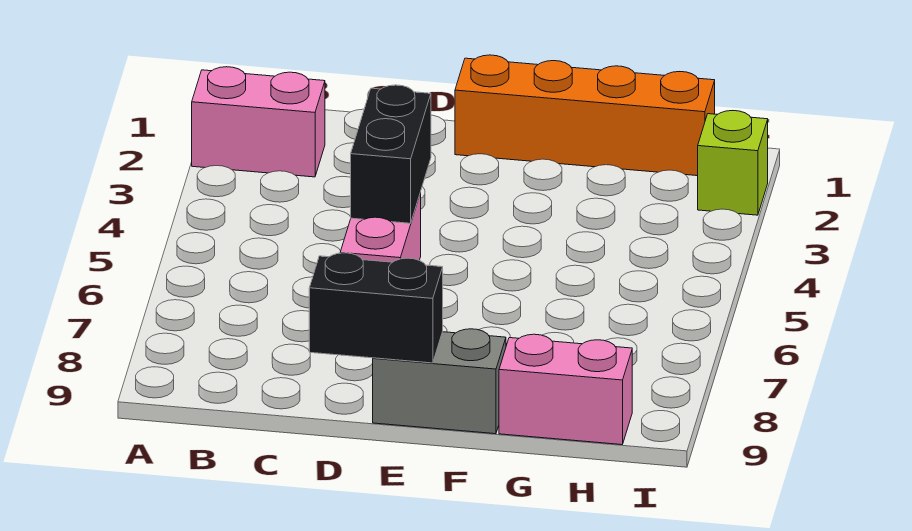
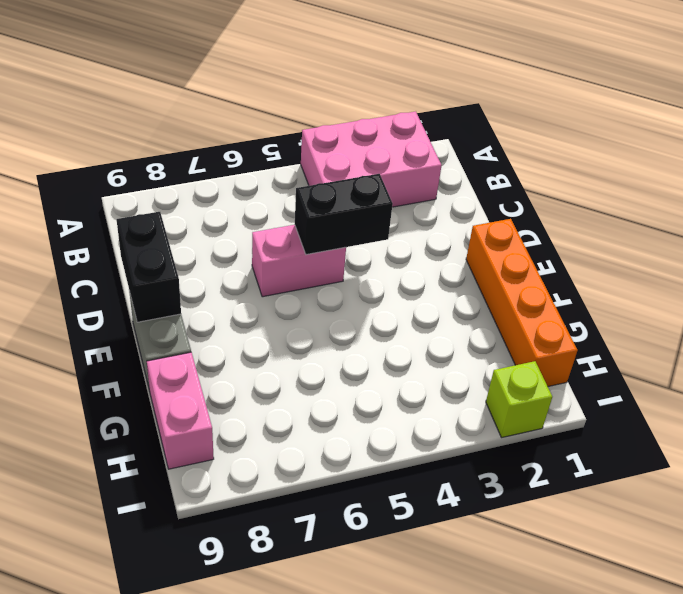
pink brick A2:B2 level 1 -> pink brick A2:B4 level 1

